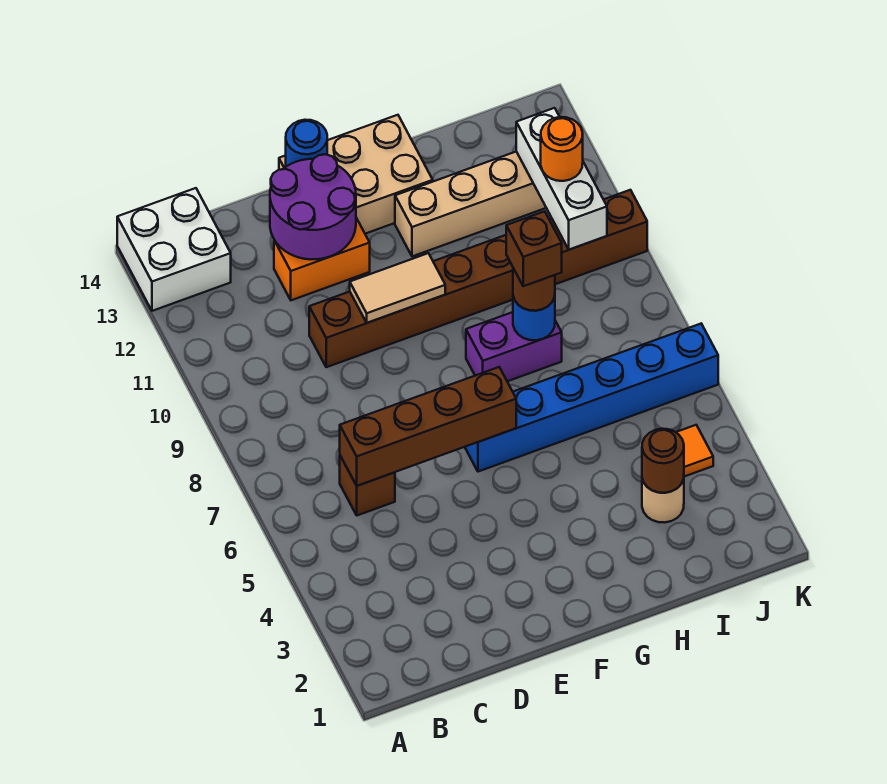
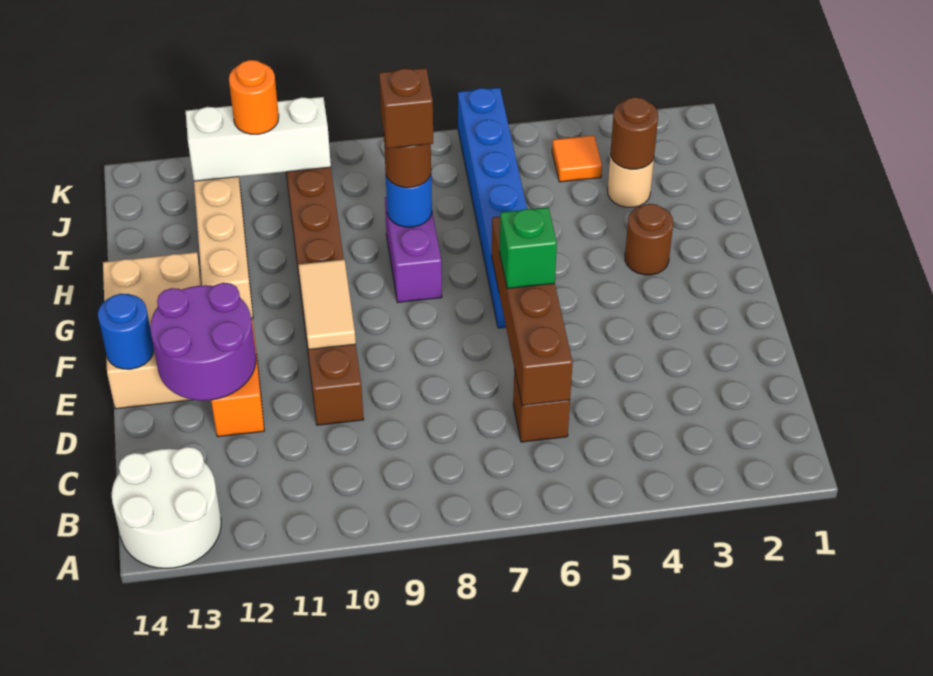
white brick A13:B14 level 1 -> white round brick A13:B14 level 1
none -> green brick E6 level 3
none -> brown round brick G3 level 1

